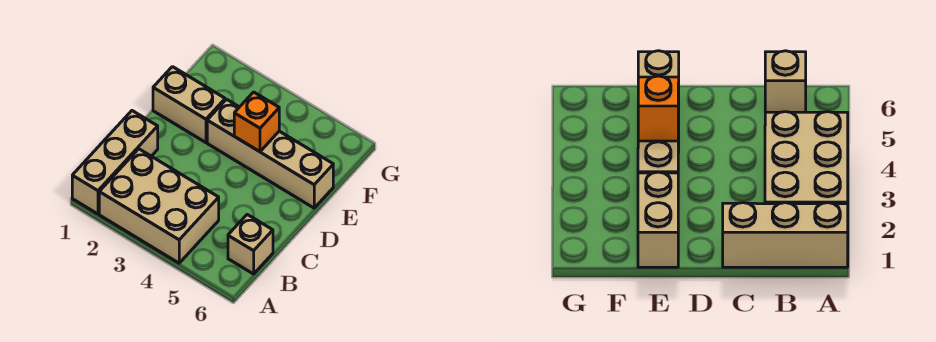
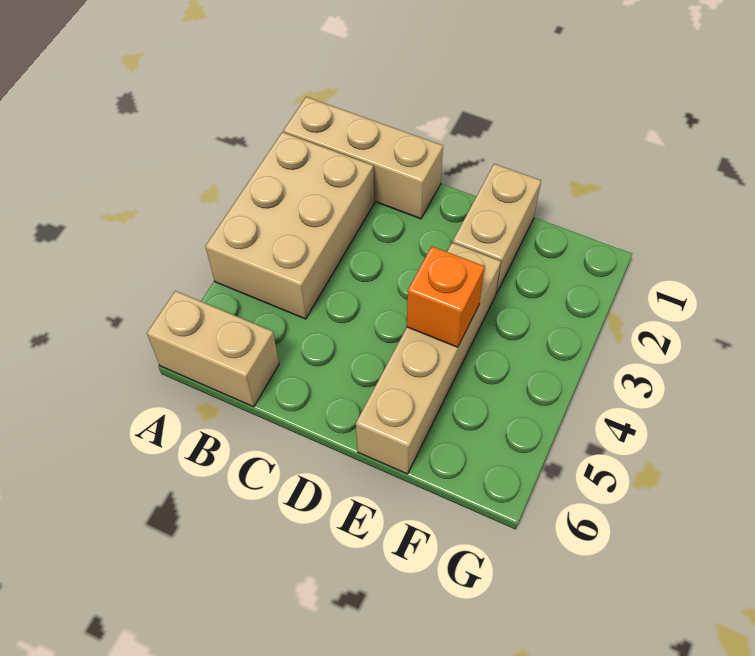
tan brick B6 level 1 -> tan brick A6:B6 level 1

